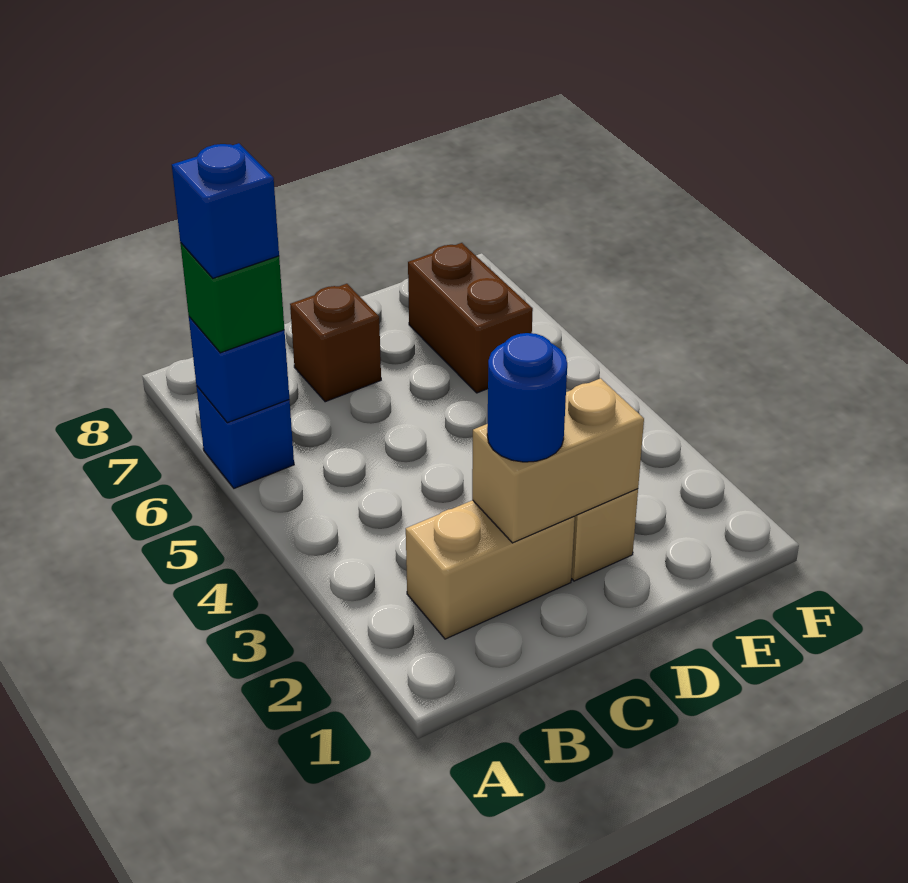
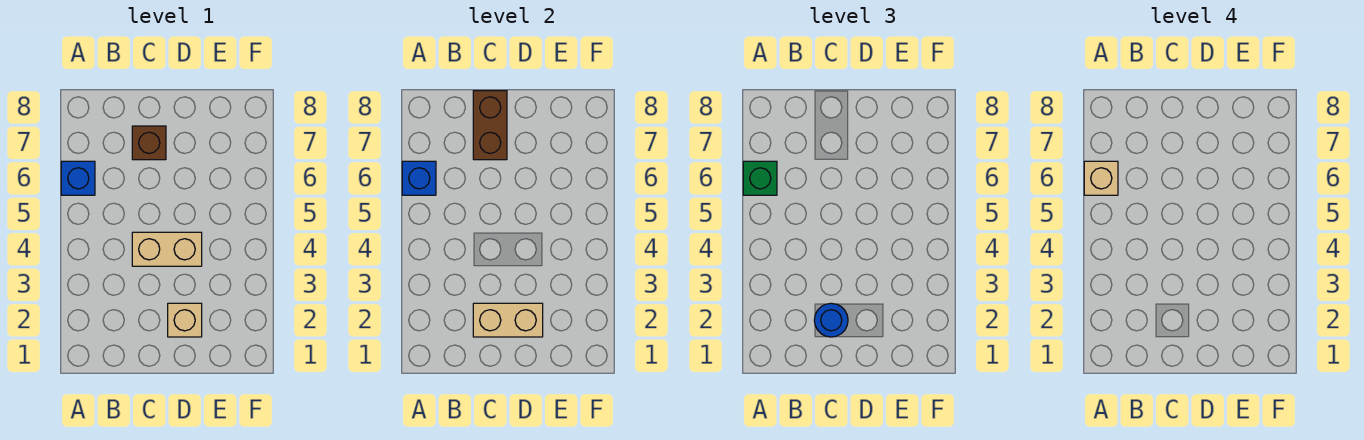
blue brick A6 level 4 -> tan brick A6 level 4
tan brick B2:C2 level 1 -> tan brick C4:D4 level 1
brown brick E6:E7 level 1 -> brown brick C7:C8 level 2

